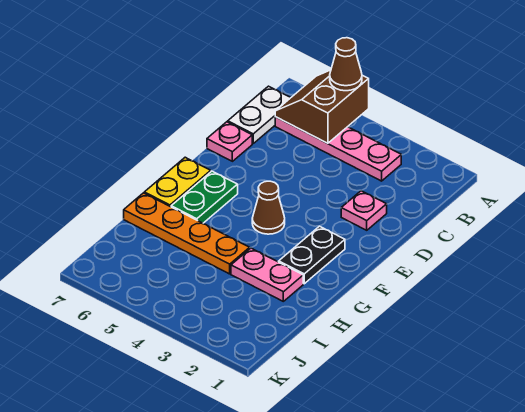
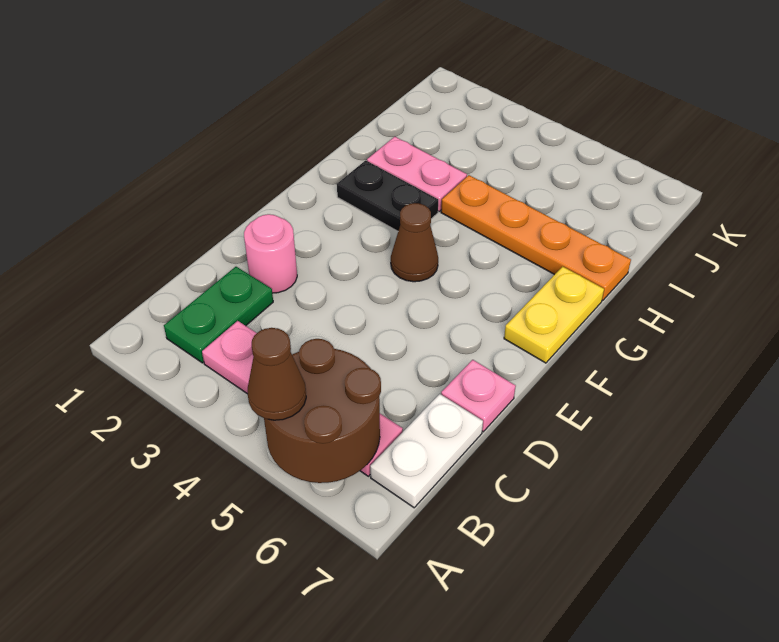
brown slope A5:B6 level 2 top 5 -> brown round brick A5:B6 level 2
pink plate D2 level 1 -> pink round brick D2 level 1
black plate F2:G2 level 1 -> black plate G2:G3 level 1
green plate F6:G6 level 1 -> green plate B2:C2 level 1

